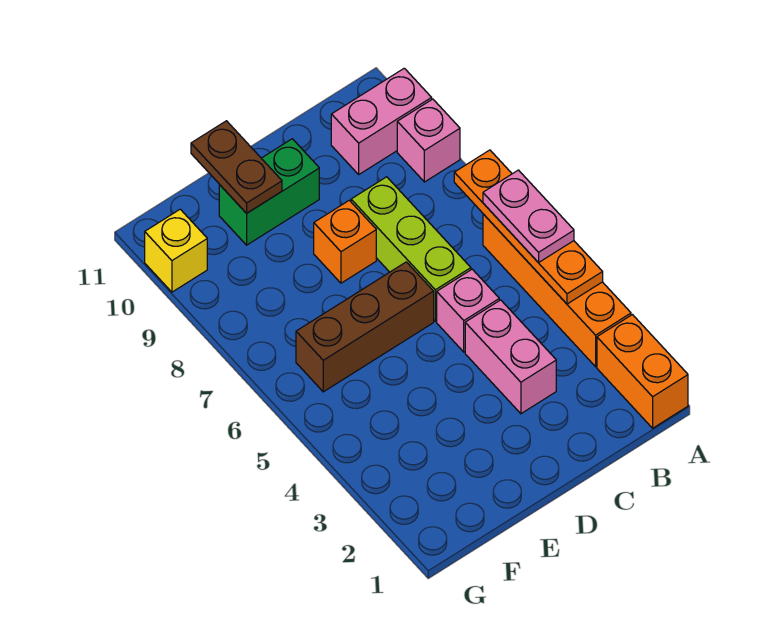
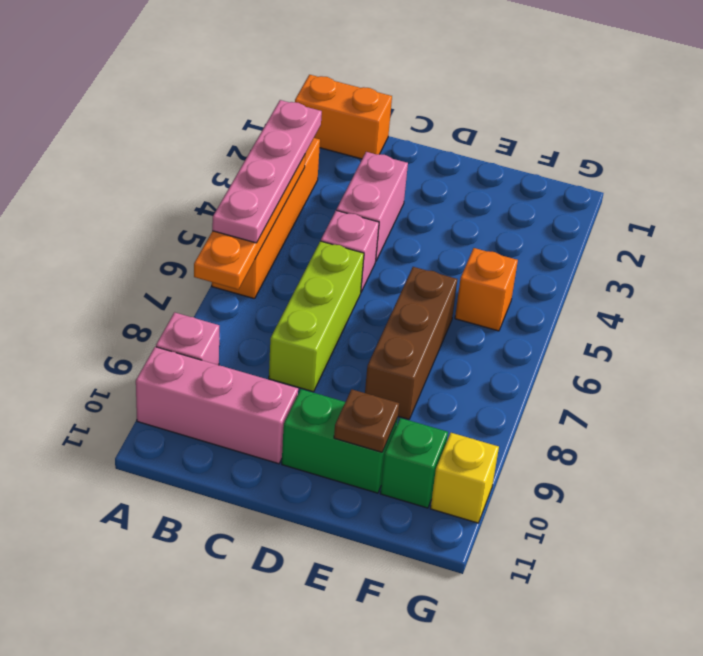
orange brick A1:A2 level 1 -> orange brick A1:B1 level 1
pink plate A5:A6 level 3 -> pink plate A3:A6 level 3
pink brick A10:B10 level 1 -> pink brick A10:C10 level 1
brown brick D6:F6 level 1 -> brown brick E6:E8 level 1
orange brick D8 level 1 -> orange brick F5 level 1
brown plate E10:E11 level 2 -> brown plate E10 level 2
none -> green brick F10 level 1

